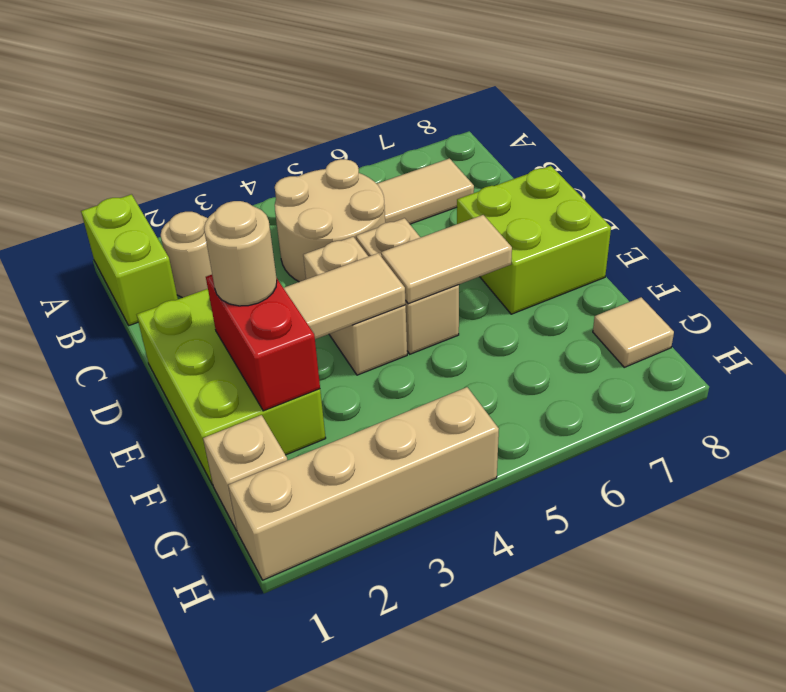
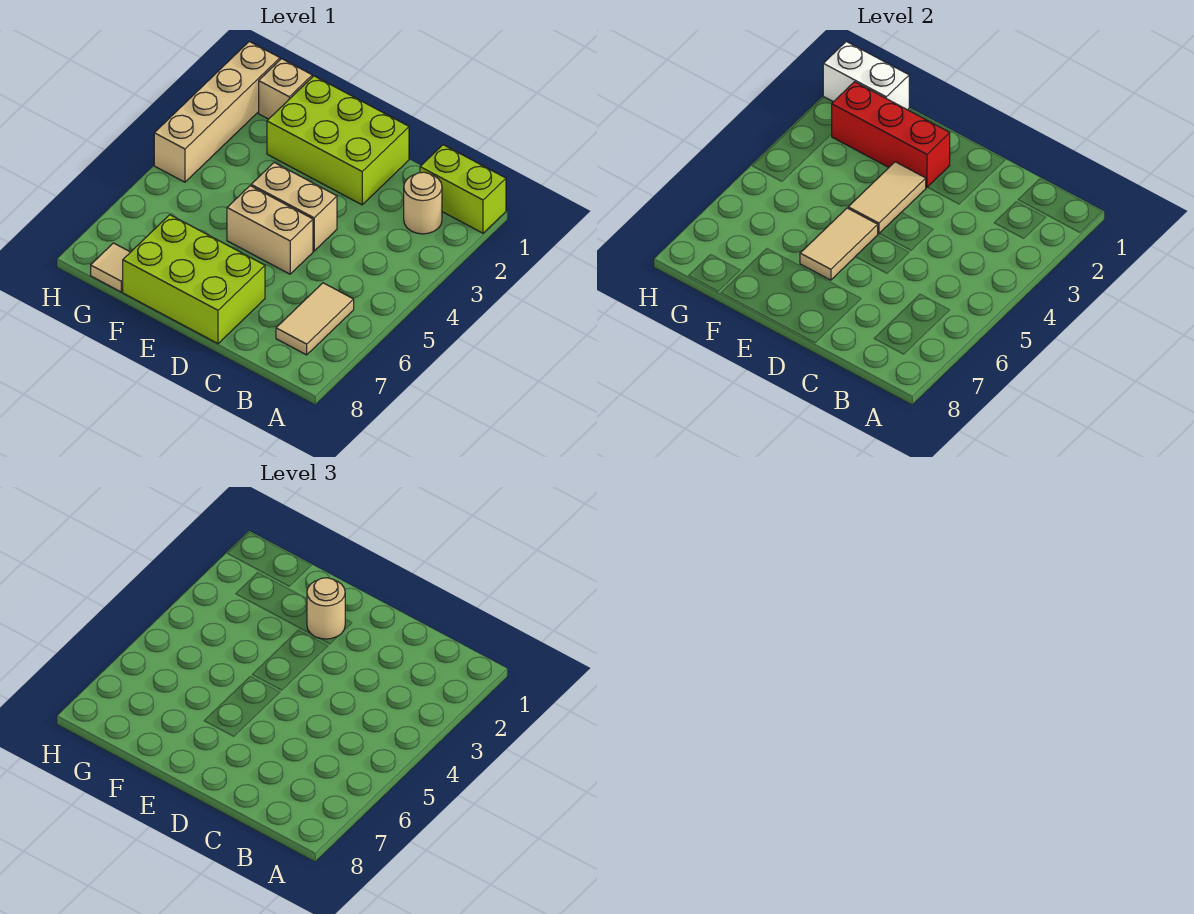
tan round brick B4:C5 level 1 -> none
lime brick D7:E8 level 1 -> lime brick D7:F8 level 1
red brick E2:F2 level 2 -> red brick E2:G2 level 2
none -> white brick G1:H1 level 2

